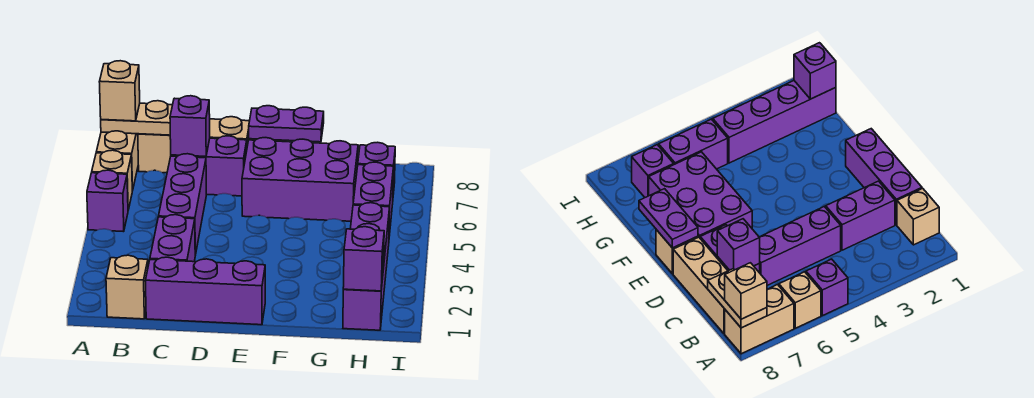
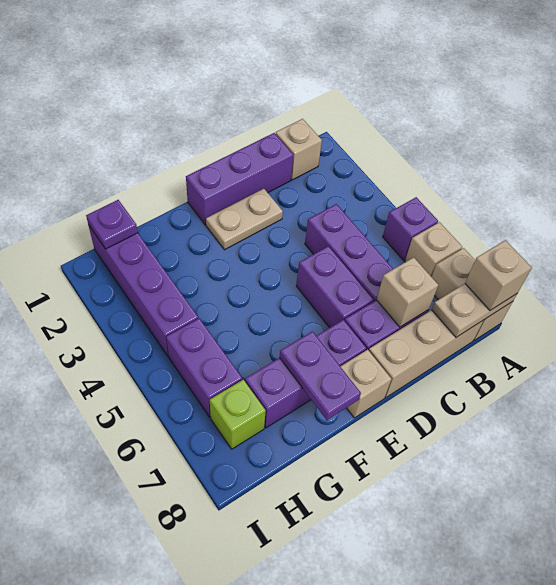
purple brick C2:C3 level 1 -> purple brick D5:D6 level 1
purple brick C7 level 2 -> tan brick C7 level 2
none -> tan plate D2:E2 level 1
purple brick E6:G7 level 1 -> purple brick E7:G7 level 1
purple plate E8:F8 level 2 -> purple plate F7:F8 level 2
purple brick H1 level 2 -> purple plate H1 level 2
purple brick H7 level 1 -> lime brick H7 level 1

